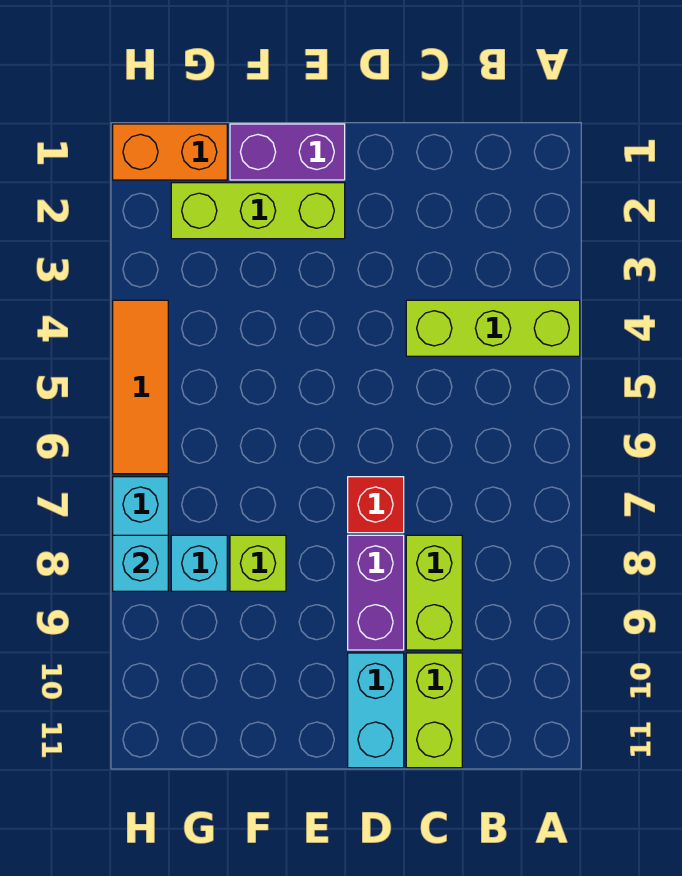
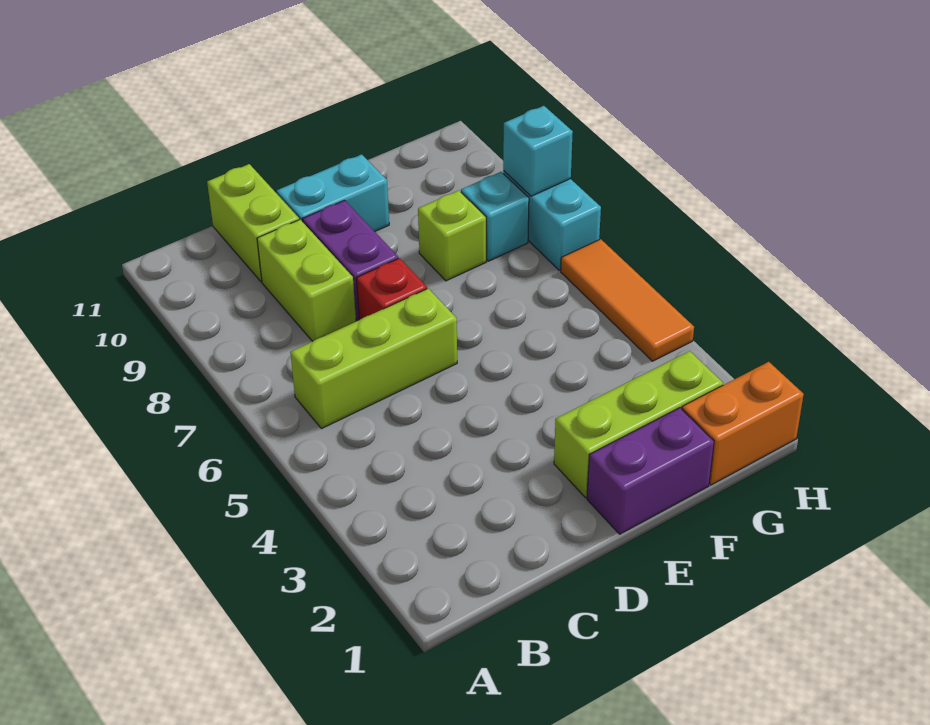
lime brick A4:C4 level 1 -> lime brick B6:D6 level 1
cyan brick D10:D11 level 1 -> cyan brick D10:E10 level 1

